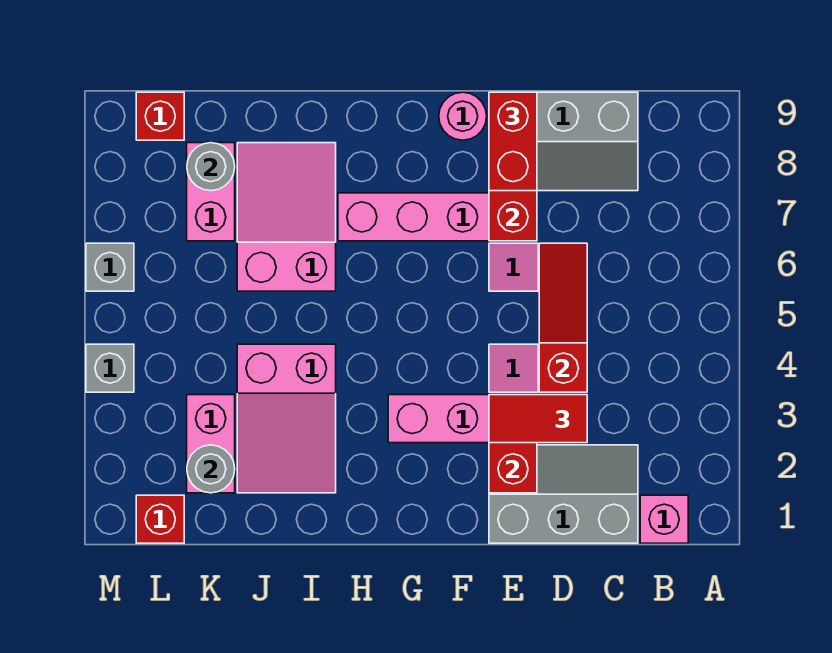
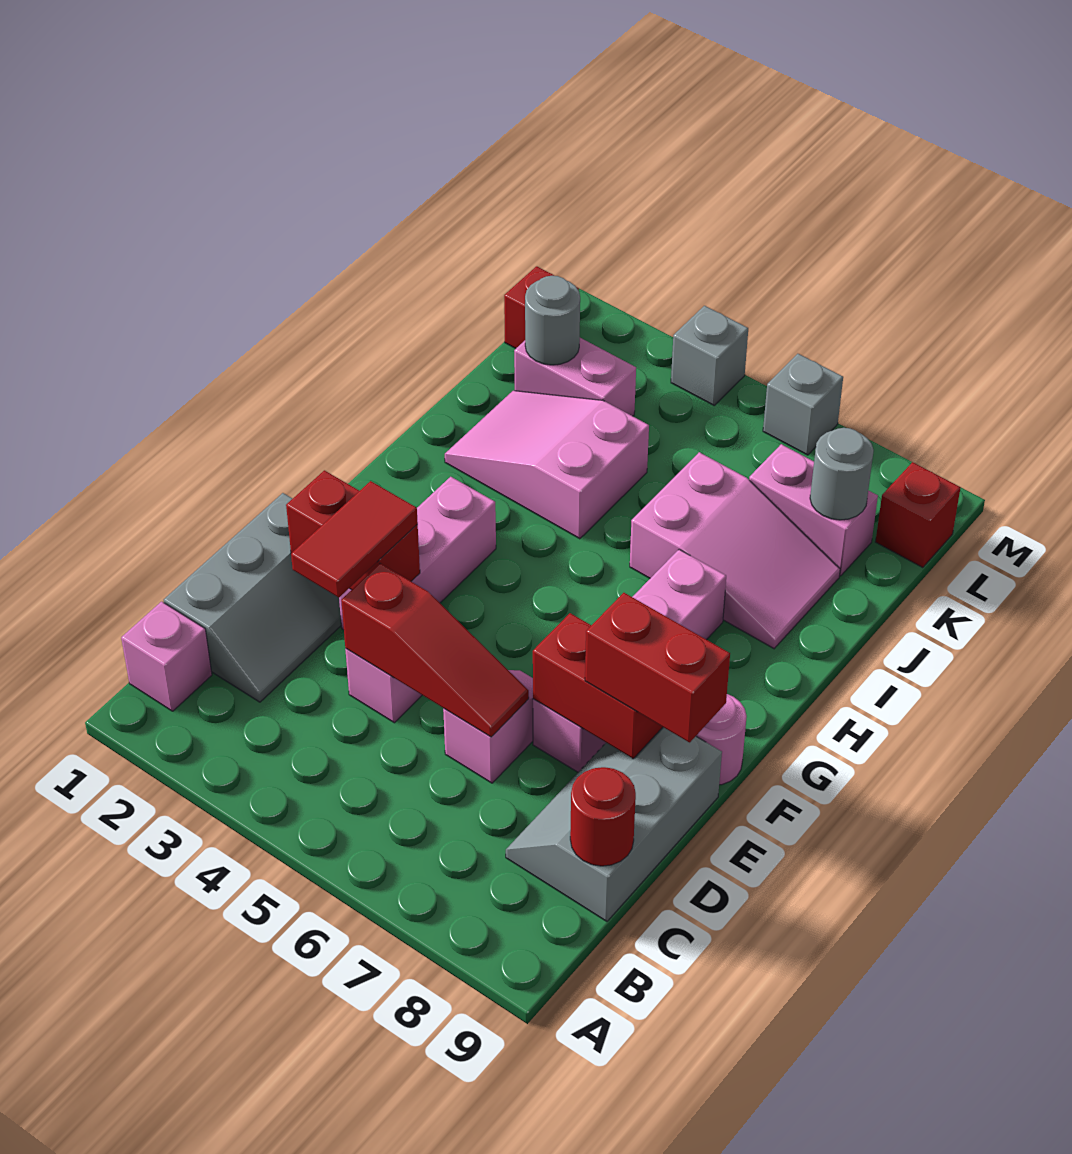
none -> red round brick C9 level 2

